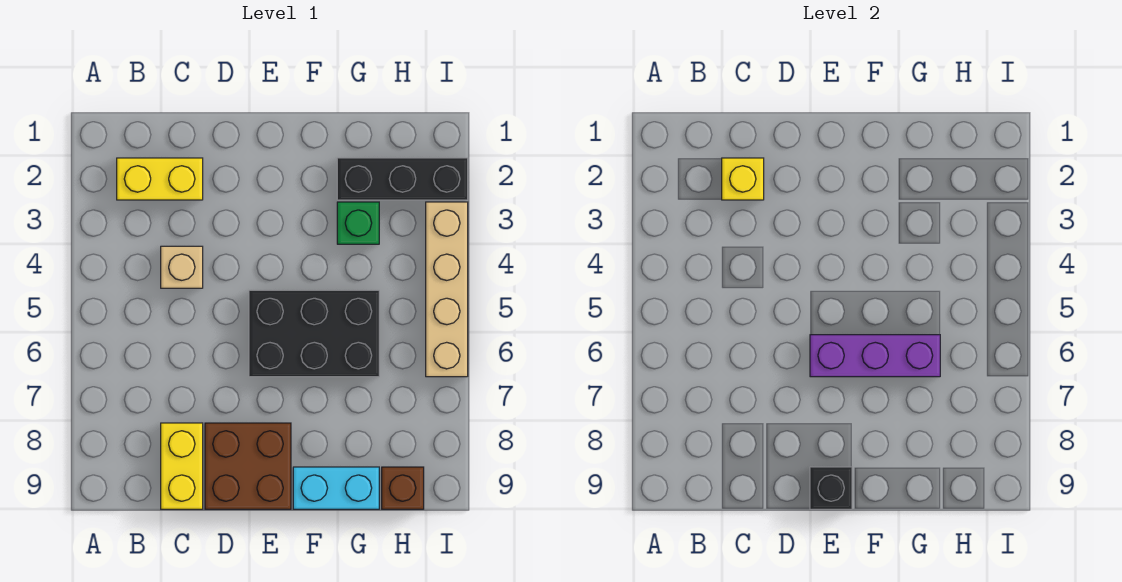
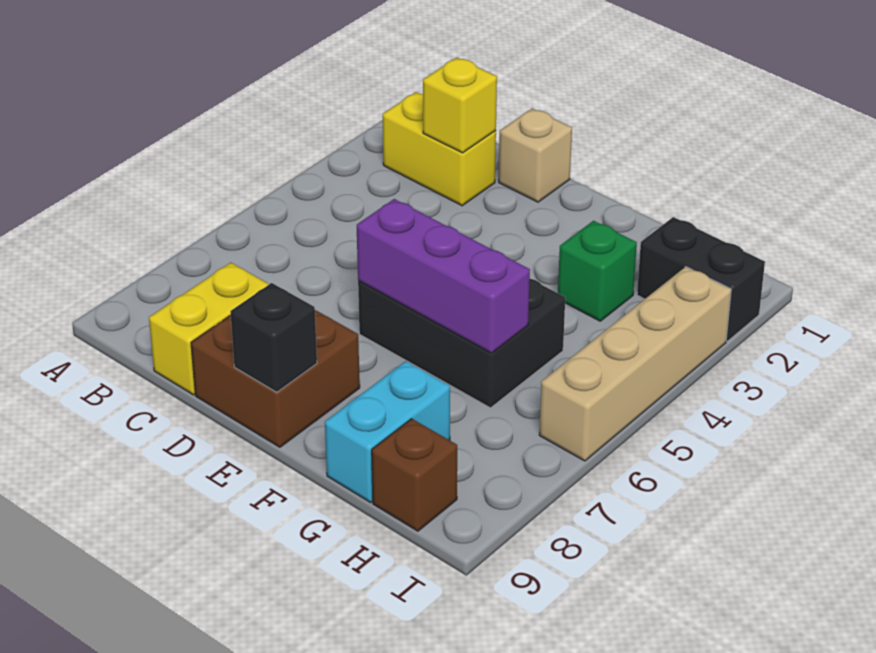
tan brick C4 level 1 -> tan brick D1 level 1
cyan brick F9:G9 level 1 -> cyan brick G8:G9 level 1
black brick G2:I2 level 1 -> black brick H2:I2 level 1

